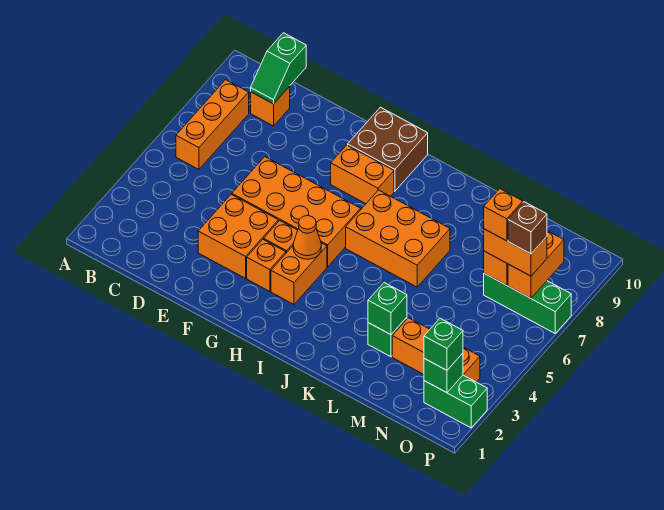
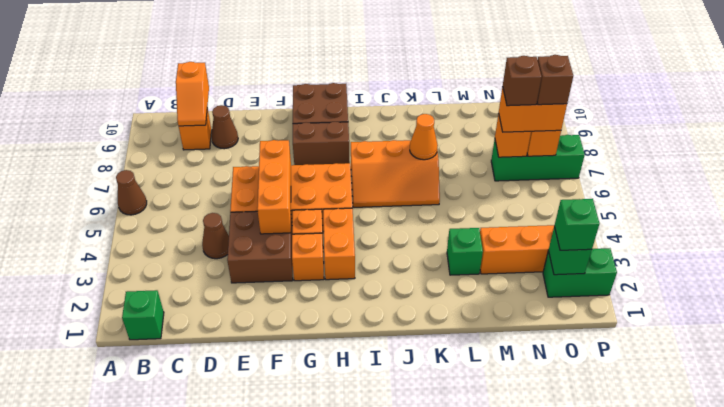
none -> brown cone A6 level 1
orange brick B6:B8 level 1 -> orange brick F4:F6 level 2
green slope C9:C10 level 2 top 10 -> orange slope C9:C10 level 2 top 10
none -> brown cone D4 level 1
none -> brown cone D9 level 1
orange brick E3:F4 level 1 -> brown brick E3:F4 level 1
orange brick G8:H8 level 1 -> brown brick G8:H8 level 1
orange cone H4 level 2 -> orange cone K7 level 2
orange brick I6:K7 level 1 -> orange slope I6:K7 level 1 top 7
green brick L3 level 2 -> green brick B1 level 1
orange brick N7 level 4 -> brown brick N7 level 4

